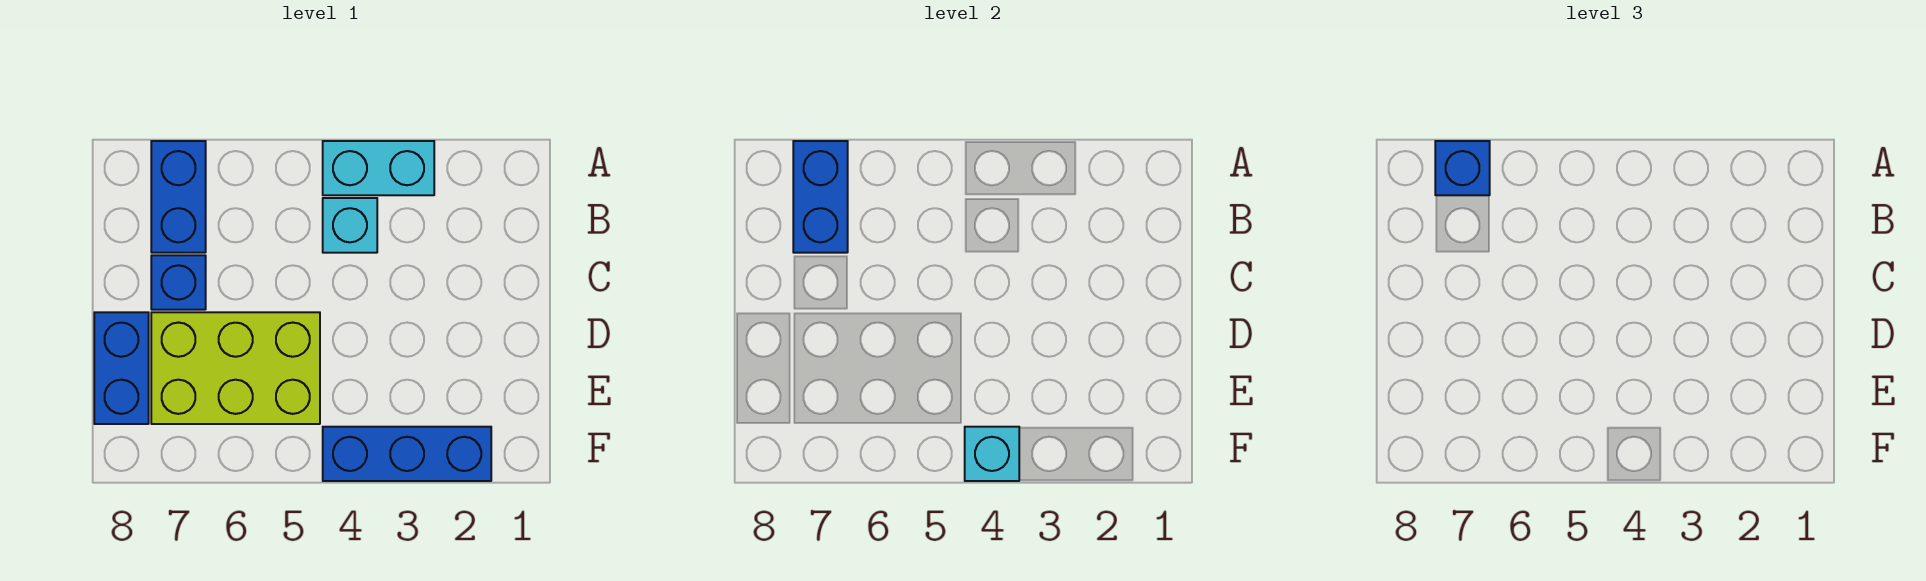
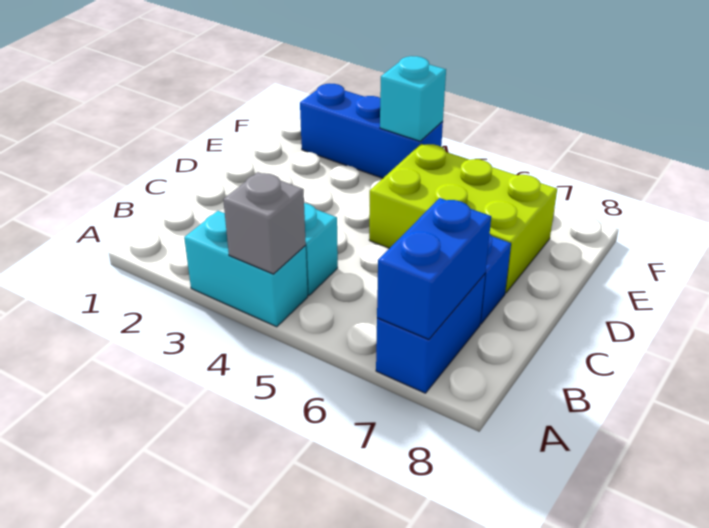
none -> grey brick A4 level 2
blue brick A7 level 3 -> none
blue brick D8:E8 level 1 -> none

